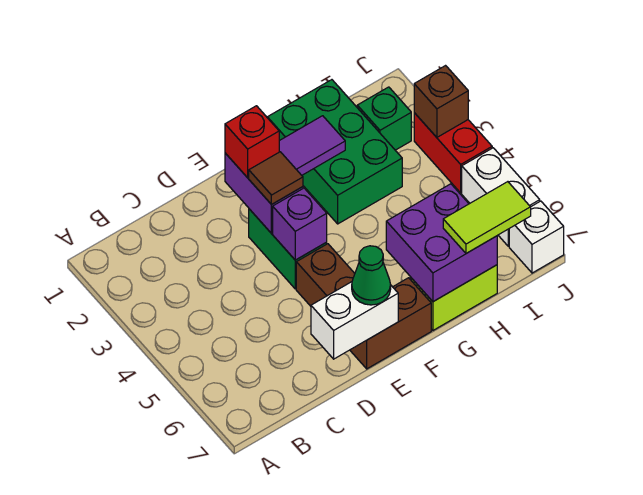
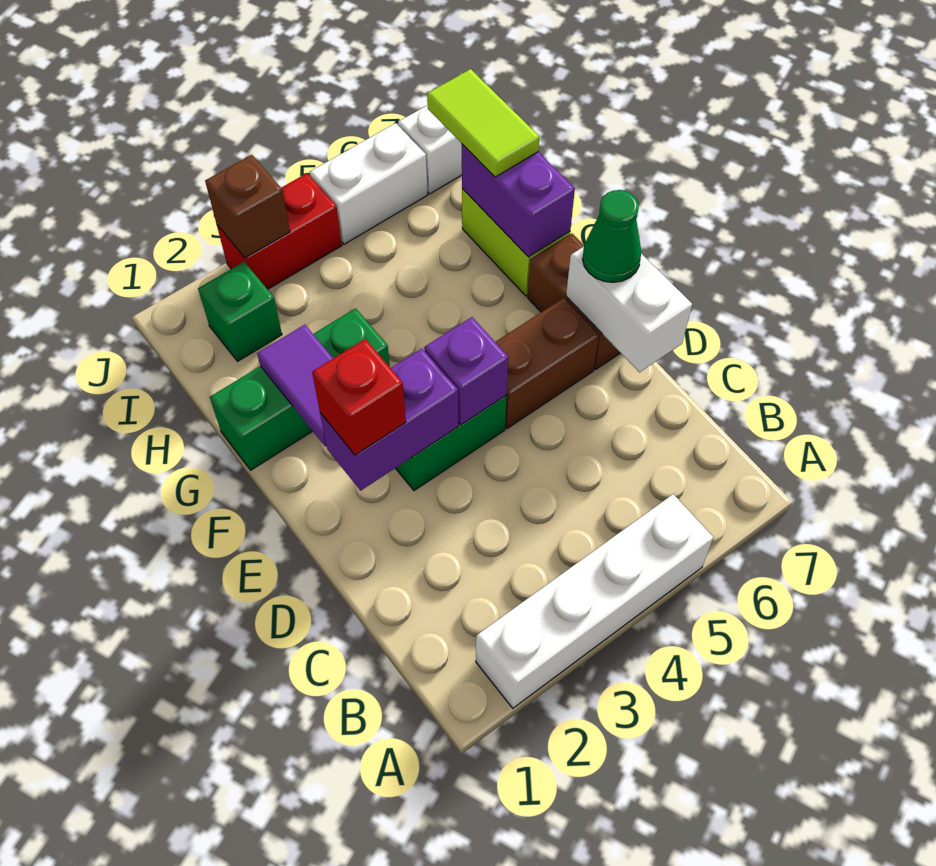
none -> white brick A2:A5 level 1
brown tile E3 level 3 -> none
green brick G1:H3 level 1 -> green brick G1:G3 level 1
purple brick G6:H7 level 2 -> purple brick G7:H7 level 2

